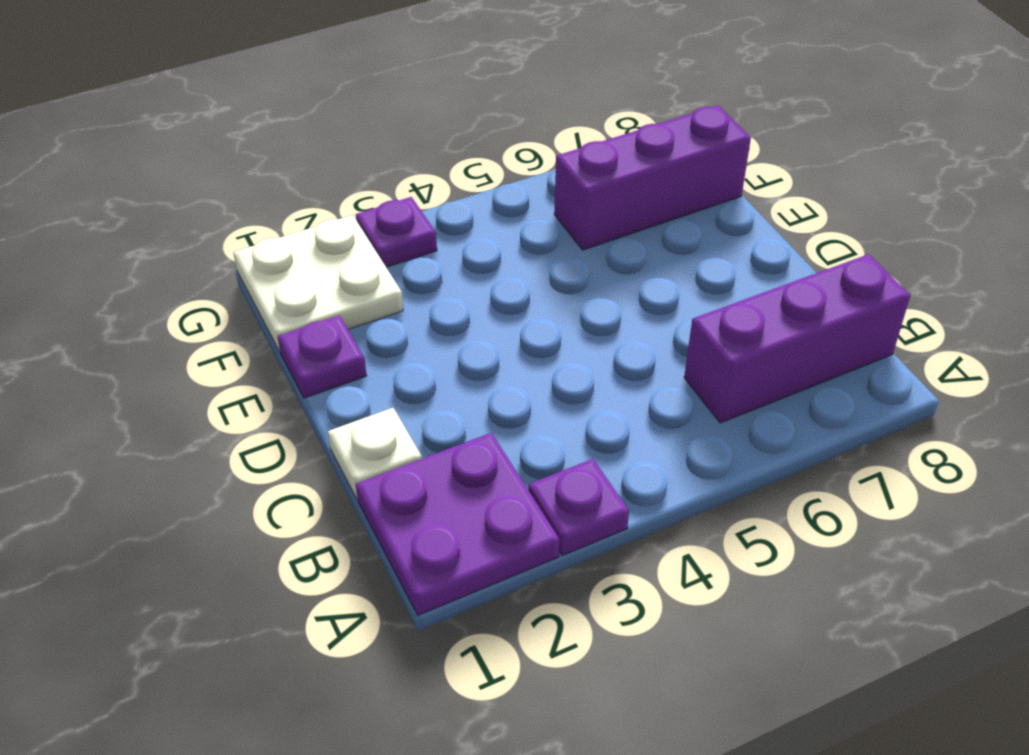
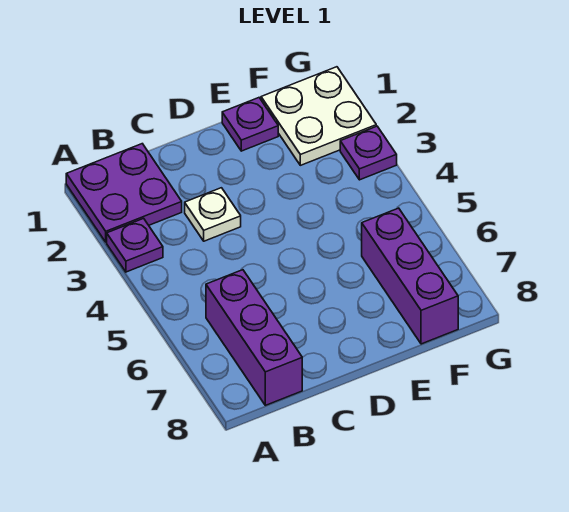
white plate C1 level 1 -> white plate C3 level 1

